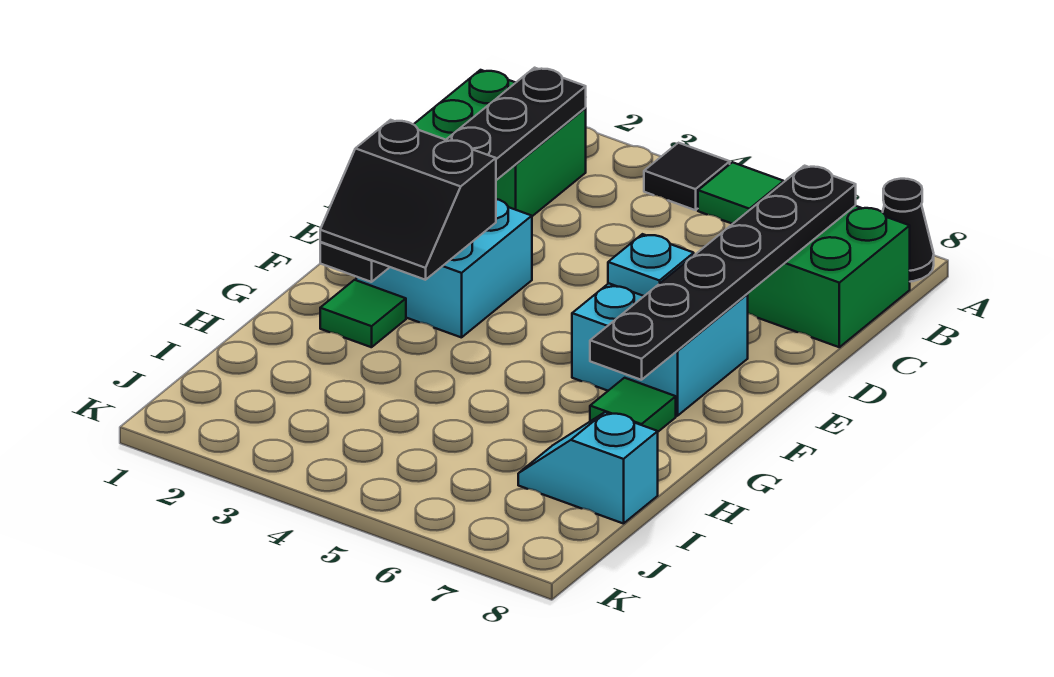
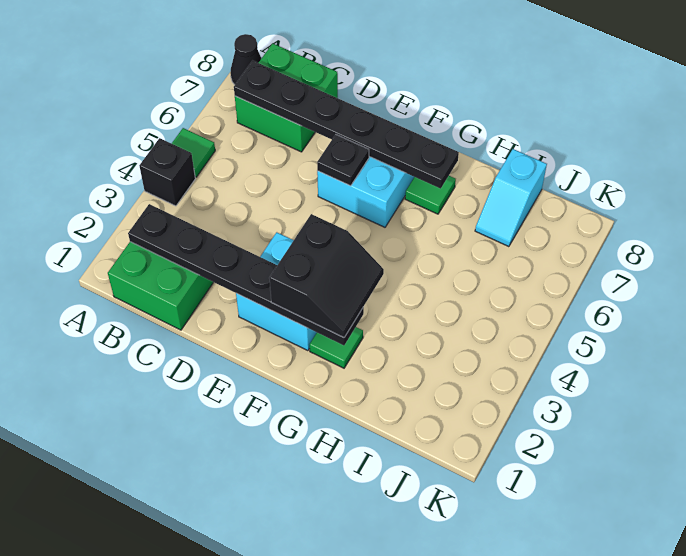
black tile A4 level 1 -> black brick A4 level 1
cyan plate E6 level 2 -> black plate E6 level 2

